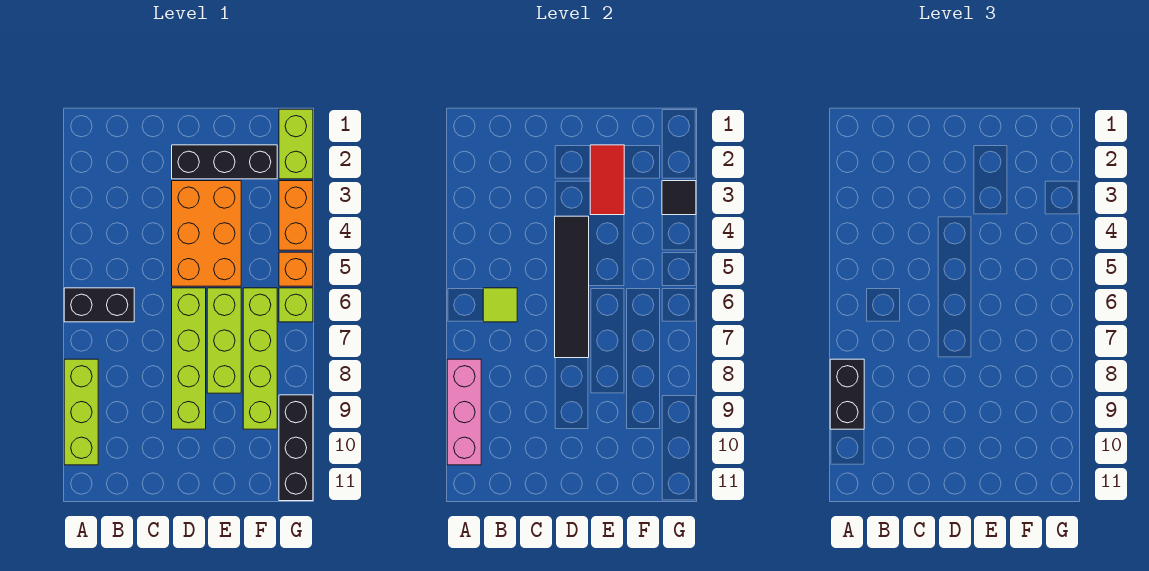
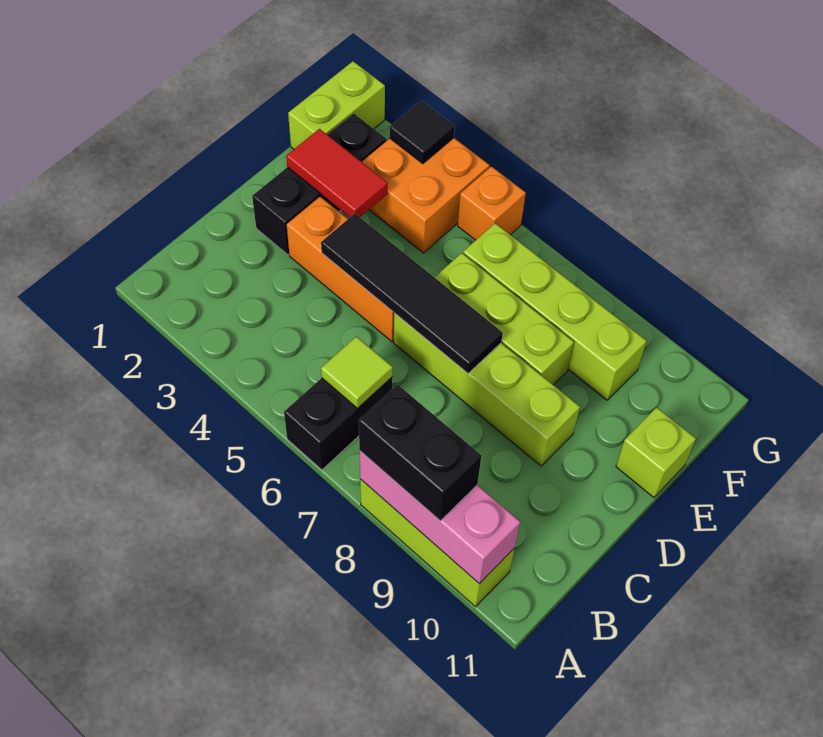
orange brick D3:E5 level 1 -> orange brick D3:D5 level 1
lime brick G1:G2 level 1 -> lime brick F1:G1 level 1
orange brick G3:G4 level 1 -> orange brick F3:G4 level 1
lime brick G6 level 1 -> lime brick E11 level 1
black brick G9:G11 level 1 -> none

